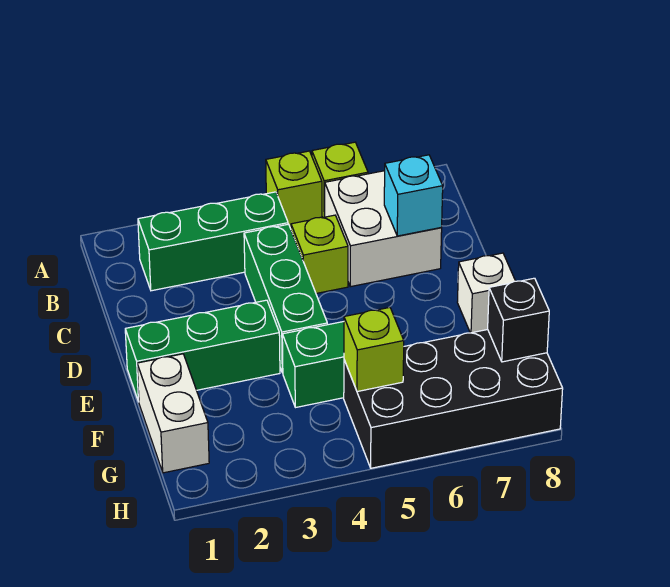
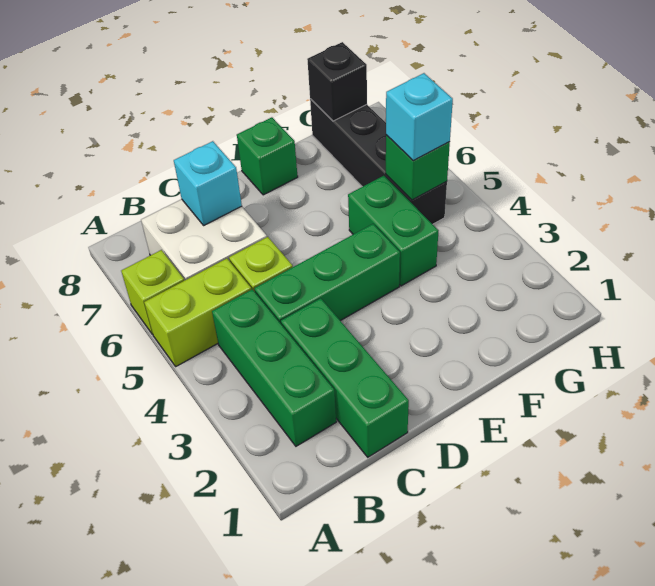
lime brick A5 level 1 -> lime brick A5:B5 level 1
green brick E1:E3 level 1 -> green brick C1:C3 level 1
white brick E8 level 1 -> green brick E8 level 1
white brick F1:G1 level 1 -> none
black brick G5:H8 level 1 -> black brick G5:G8 level 1
lime brick G5 level 2 -> green brick G5 level 2
none -> cyan brick G5 level 3

